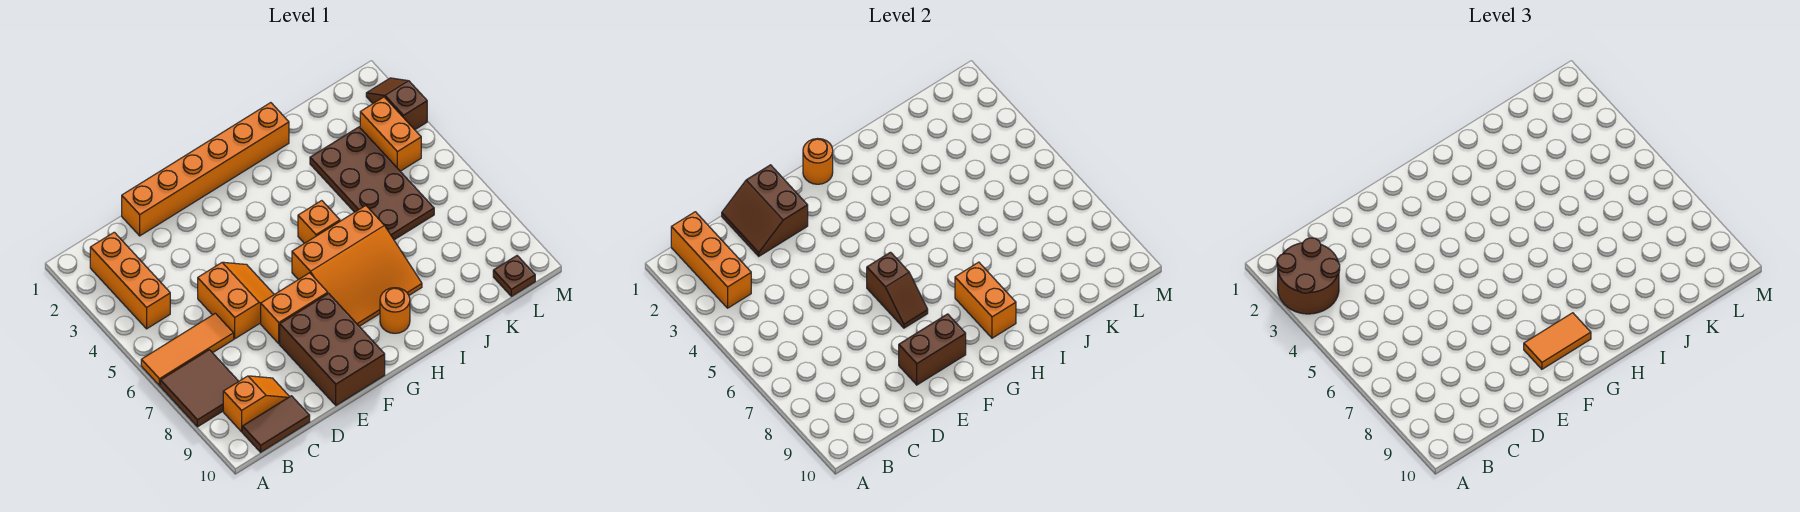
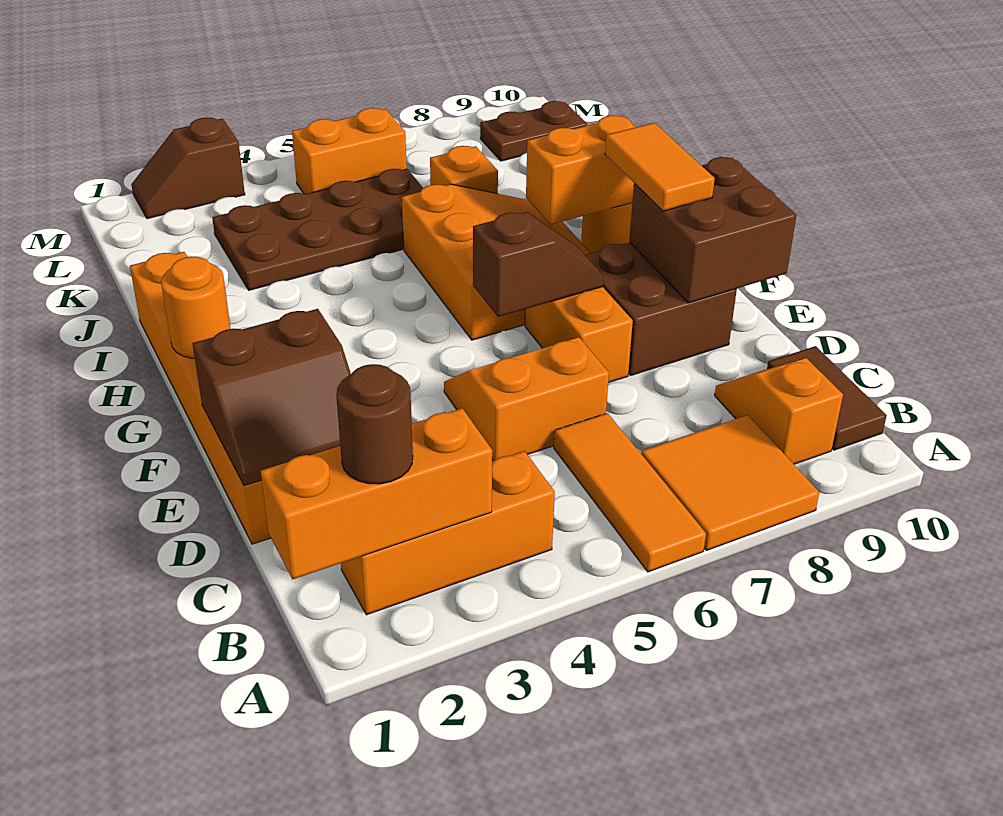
brown round brick A2:B3 level 3 -> brown round brick B2 level 3
brown tile A7:B8 level 1 -> orange tile A7:B8 level 1
brown brick E8:F10 level 1 -> brown brick E8:F9 level 1
brown brick E9:F9 level 2 -> brown brick E9:F10 level 2
orange brick H5 level 1 -> orange brick J7 level 1
orange brick L3:L4 level 1 -> orange brick L5:L6 level 1
brown plate L10 level 1 -> brown plate L9:L10 level 1

